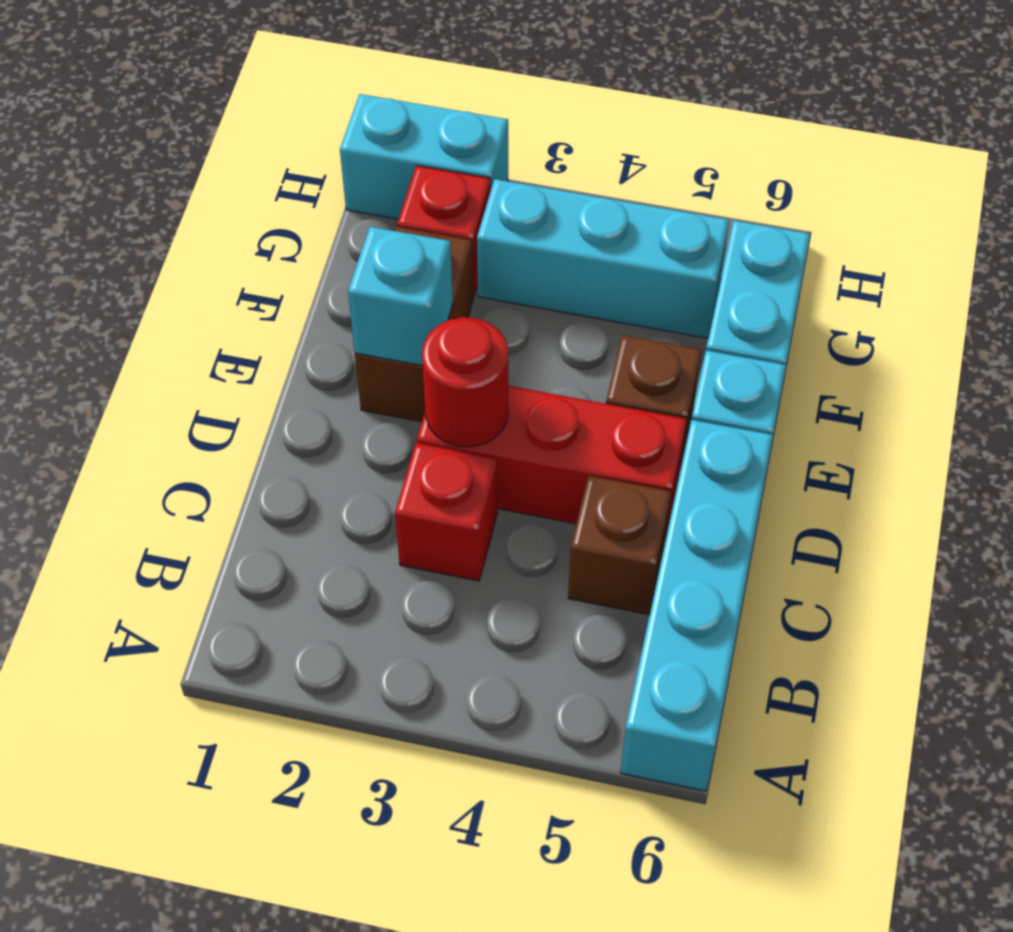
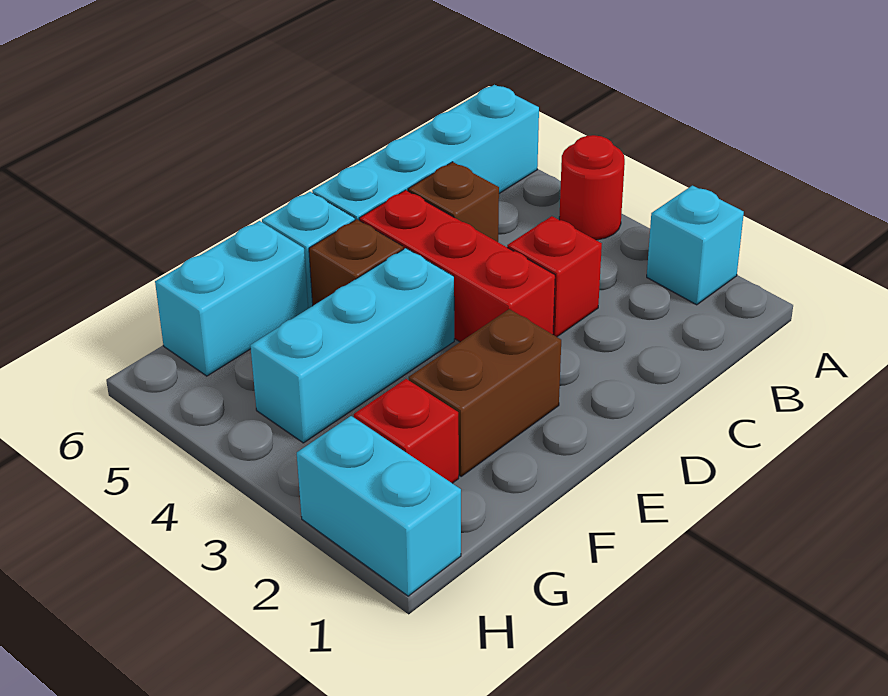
red round brick D3 level 2 -> red round brick A4 level 1
cyan brick E2 level 2 -> cyan brick A2 level 1
cyan brick G3:G5 level 1 -> cyan brick E4:G4 level 1

